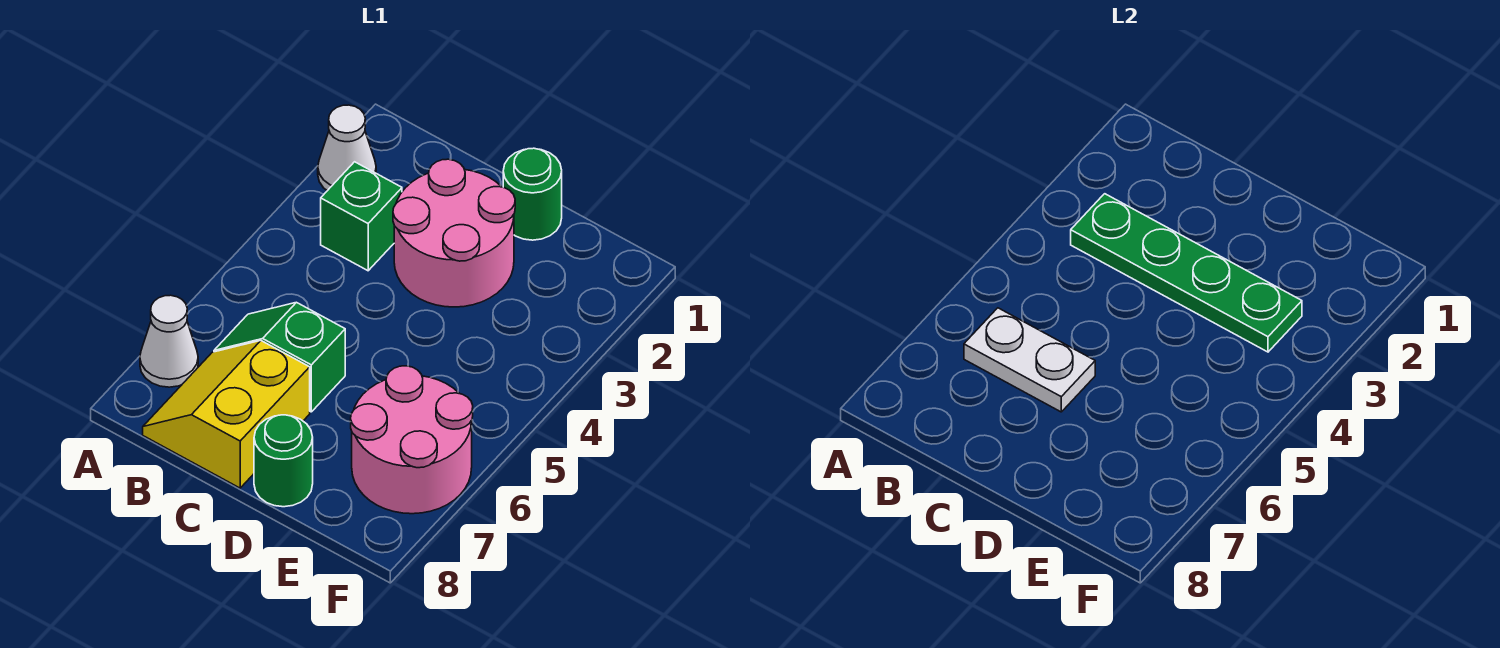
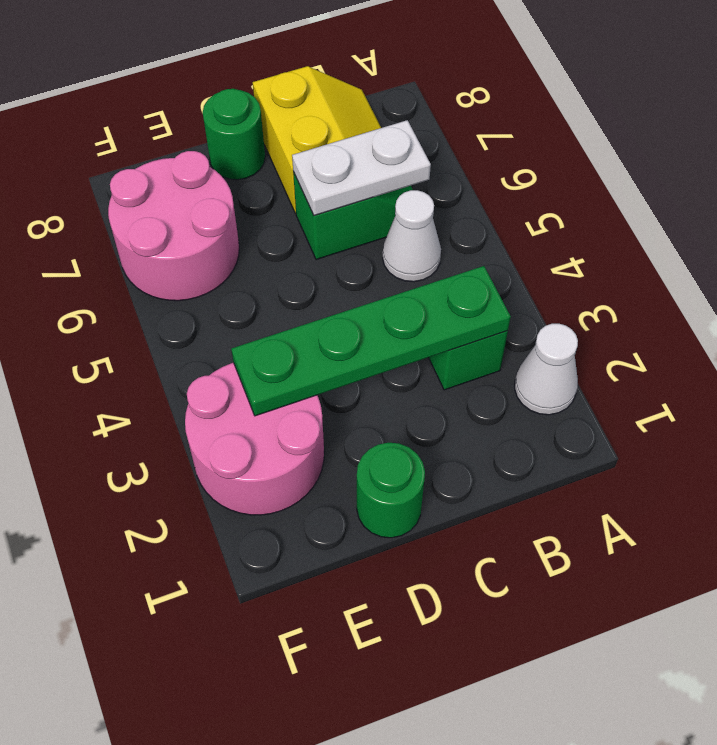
white cone A7 level 1 -> white cone B5 level 1
pink round brick C2:D3 level 1 -> pink round brick E2:F3 level 1

